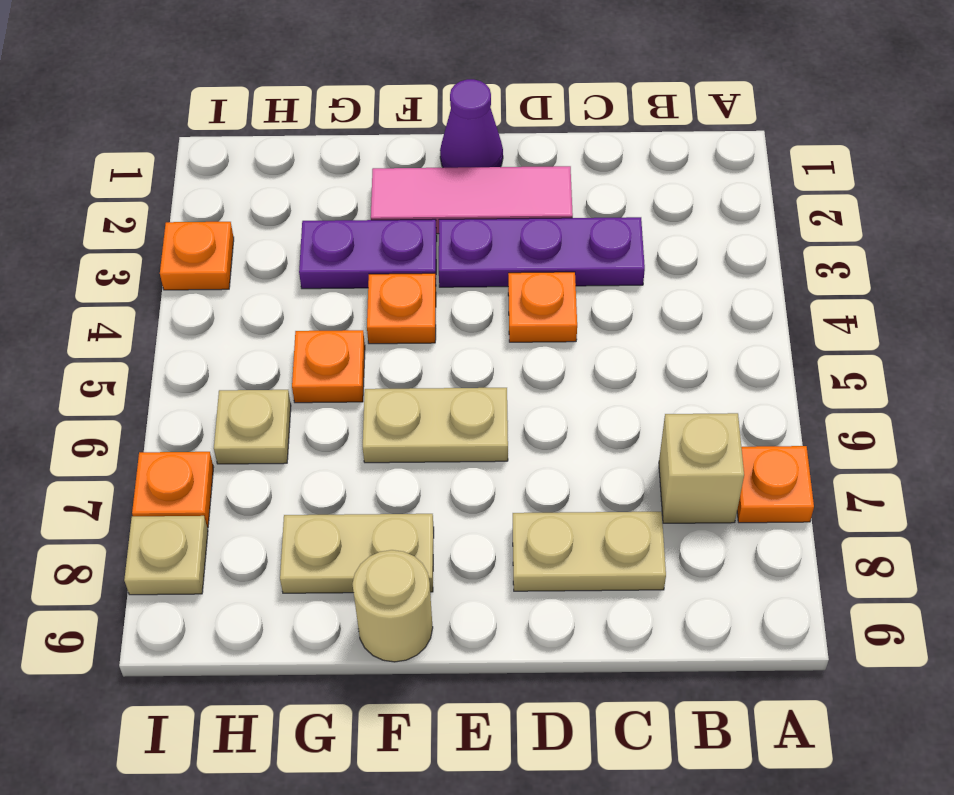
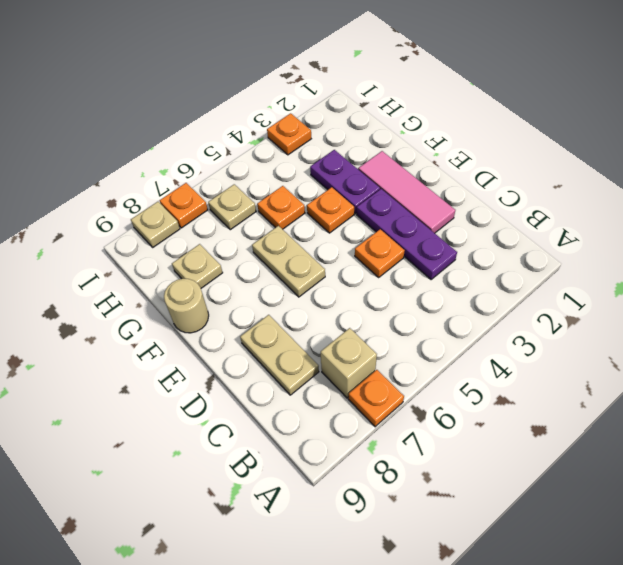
purple cone E1 level 1 -> none
tan plate F8:G8 level 1 -> tan plate G8 level 1

